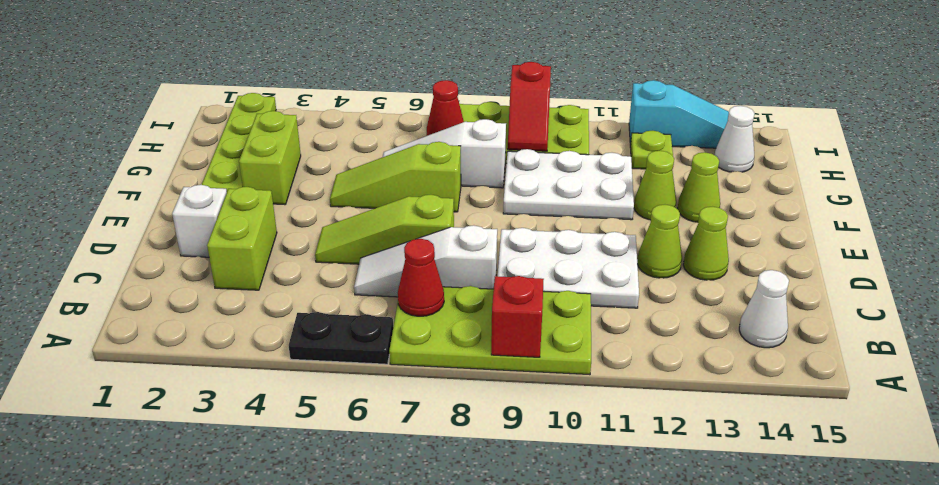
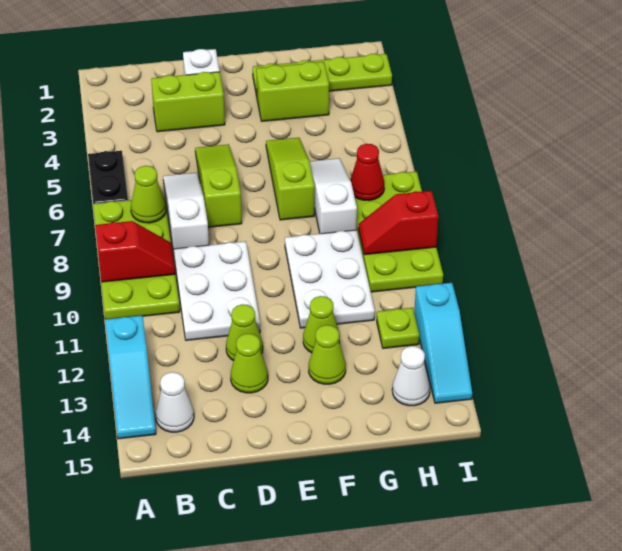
none -> cyan slope A12:A14 level 1 top 12
red cone B7 level 2 -> lime cone B7 level 2

